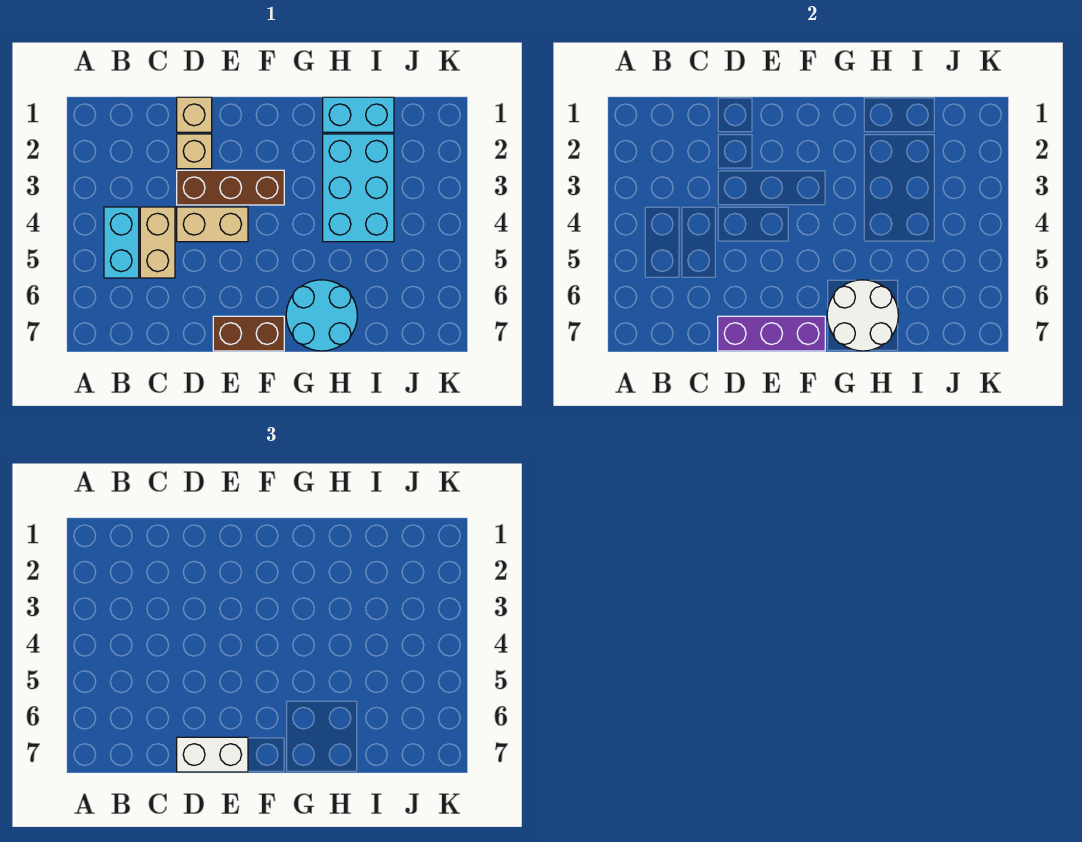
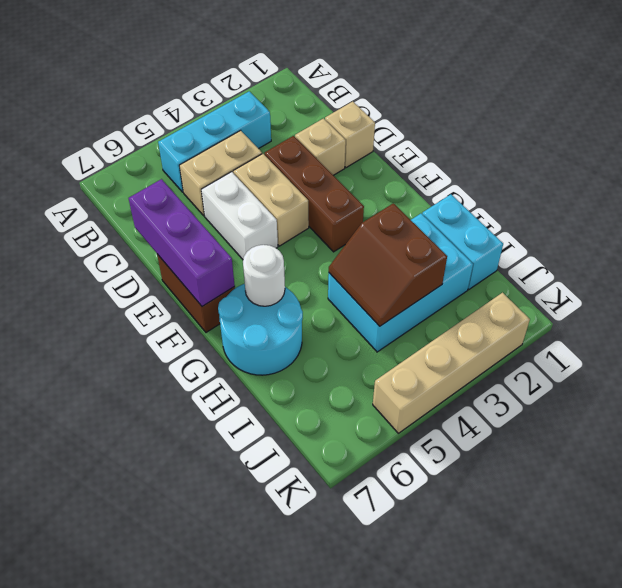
cyan brick B4:B5 level 1 -> cyan brick B3:B5 level 1
white brick D7:E7 level 3 -> white brick D5:E5 level 1
white round brick G6:H7 level 2 -> white round brick G6 level 2
none -> brown slope H3:I4 level 2 top 3
none -> tan brick K2:K5 level 1

